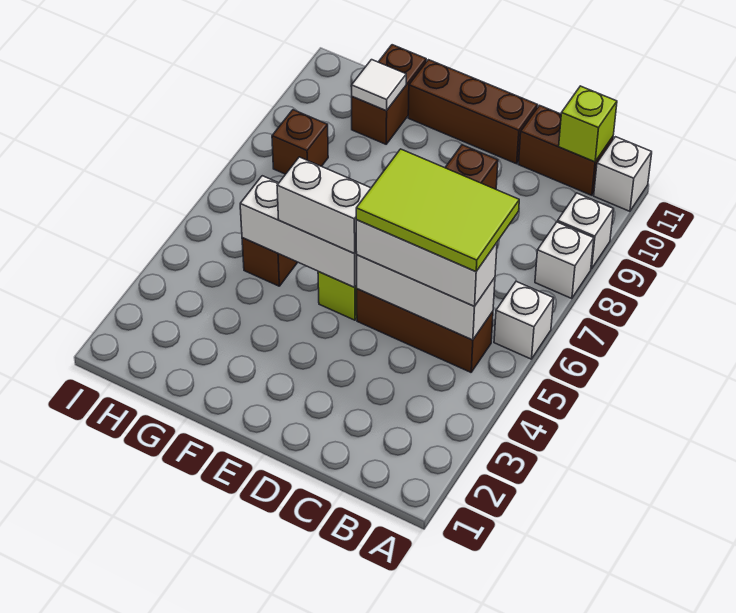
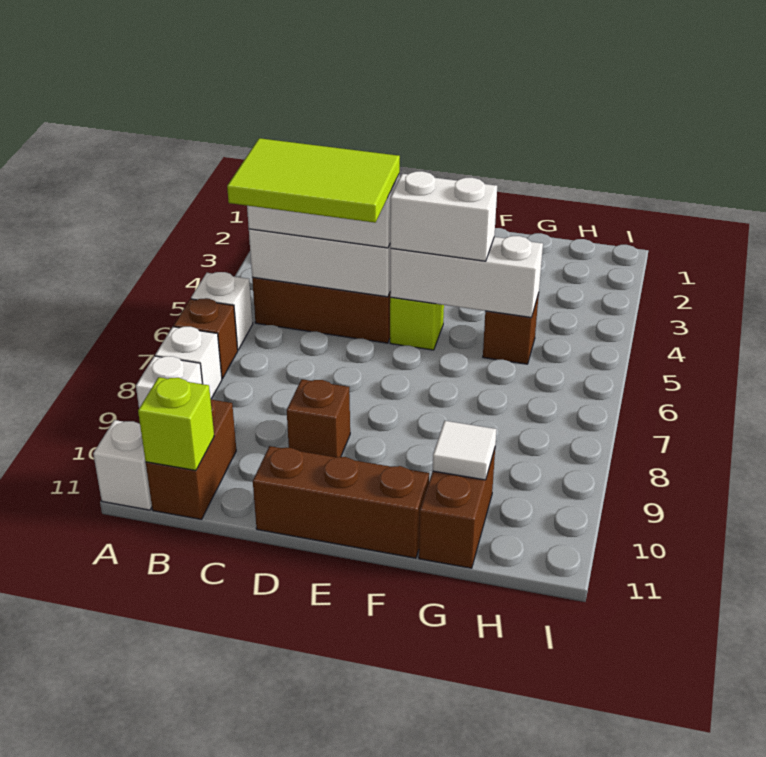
brown brick B11:C11 level 1 -> brown brick B10:B11 level 1
brown brick H8 level 1 -> brown brick A7 level 1

